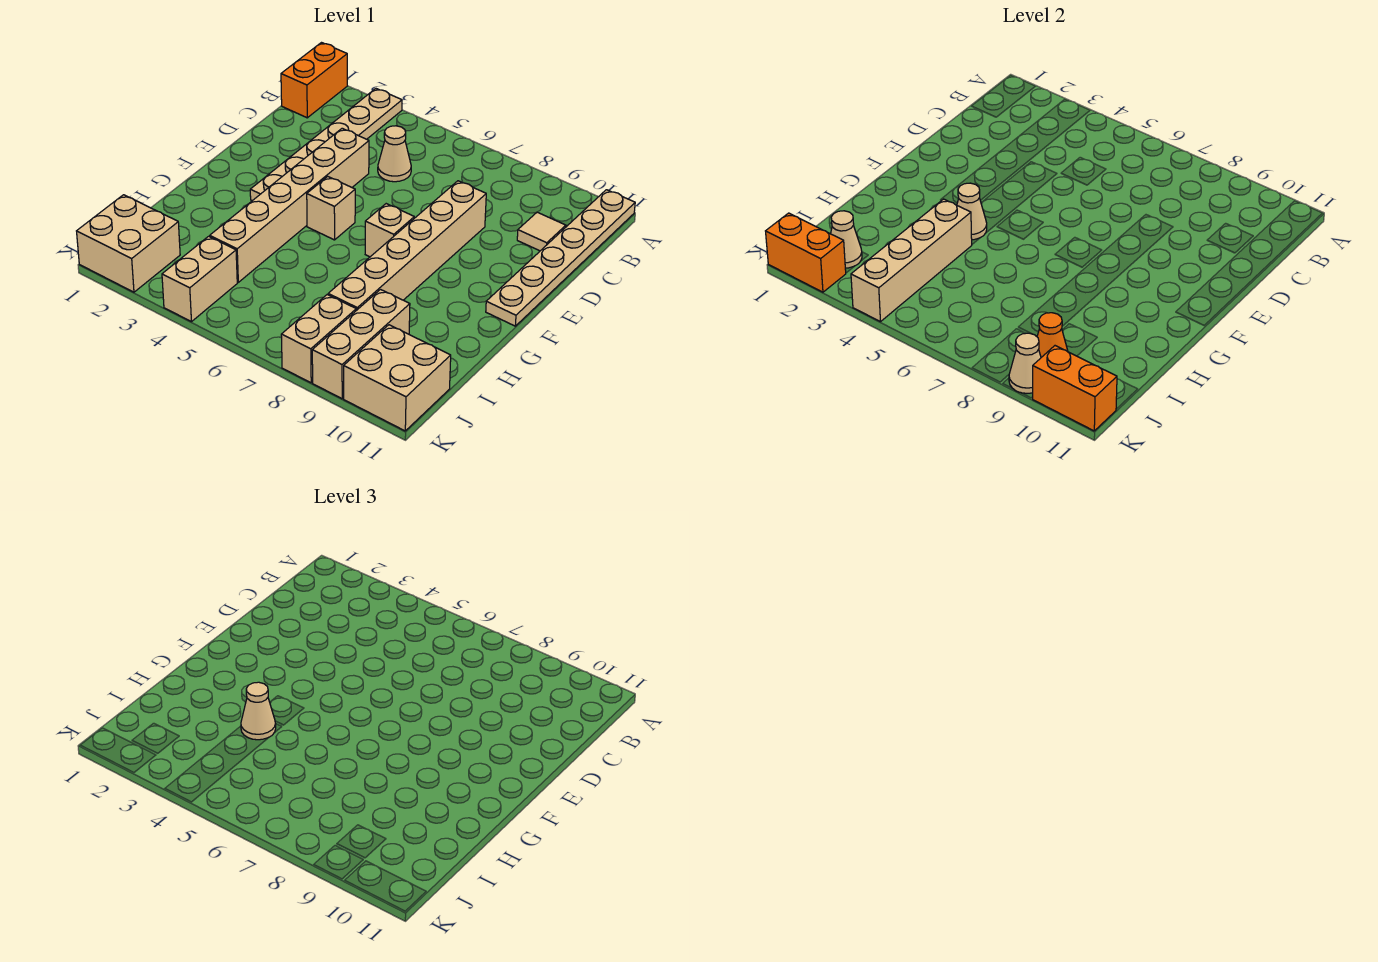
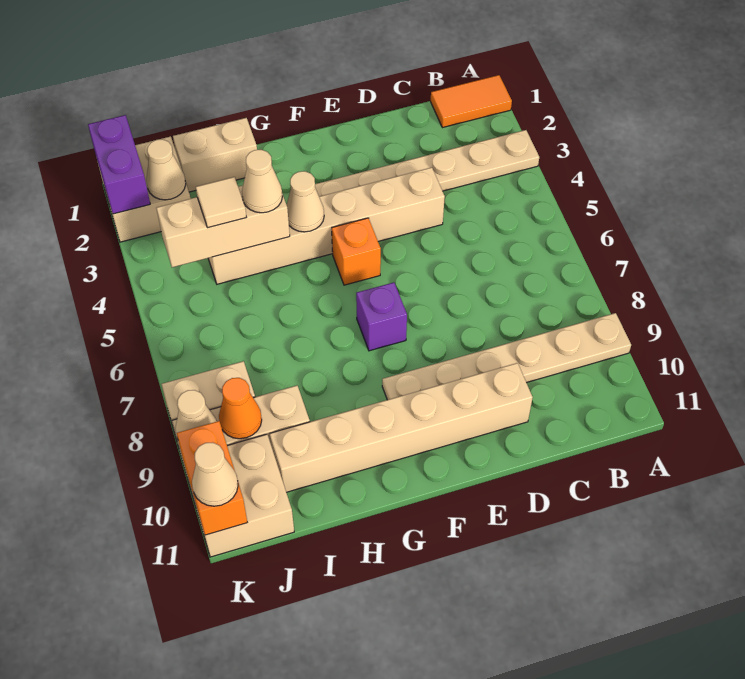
orange brick A1:B1 level 1 -> orange tile A1:B1 level 1
tan plate A11:F11 level 1 -> tan plate A9:F9 level 1
tan cone C5 level 1 -> tan cone K11 level 3
tan tile C10 level 1 -> tan tile I4 level 3
tan brick D8:I8 level 1 -> tan brick D10:I10 level 1
tan brick F5 level 1 -> orange brick F5 level 1
tan brick F7 level 1 -> purple brick F7 level 1
tan brick H4:K4 level 2 -> tan brick H4:J4 level 2
tan brick J4:K4 level 1 -> tan brick H1:I1 level 1
orange brick K1:K2 level 2 -> purple brick K1:K2 level 2

